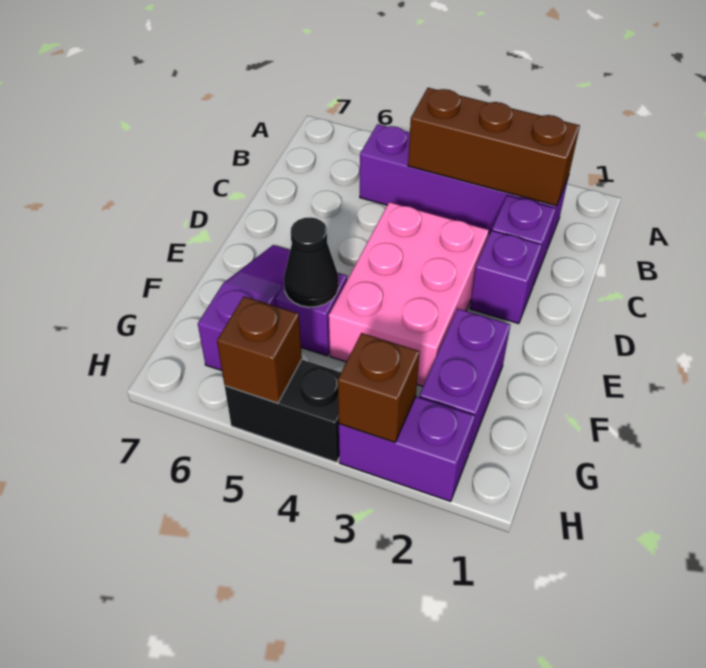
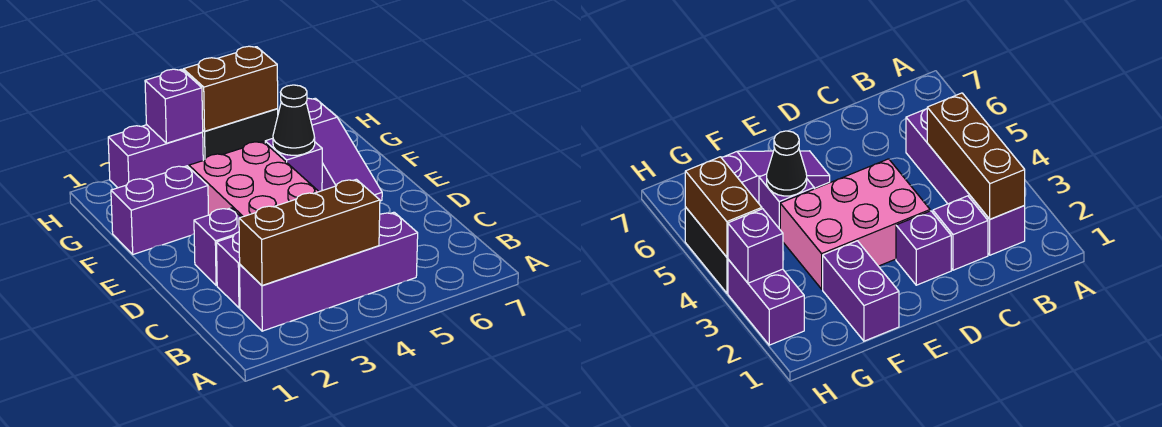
purple brick F2:G2 level 1 -> purple brick F1:F2 level 1
brown brick H3 level 2 -> purple brick H3 level 2
brown brick H5 level 2 -> brown brick H4:H5 level 2

